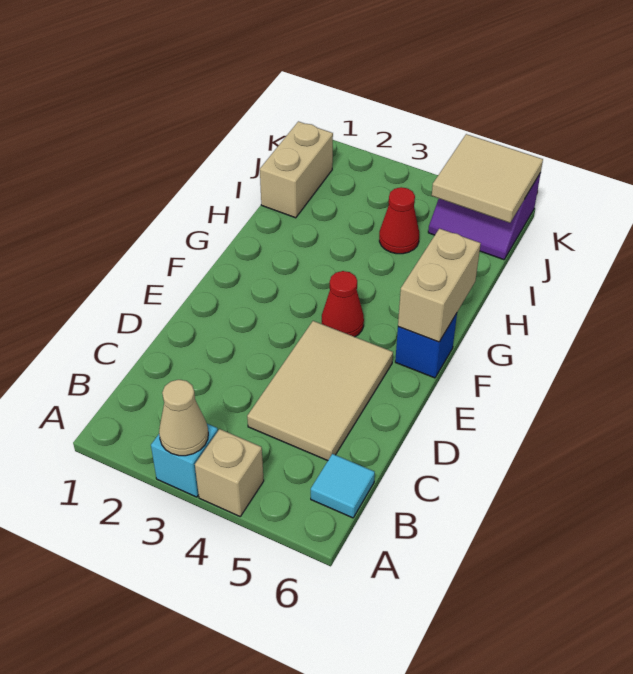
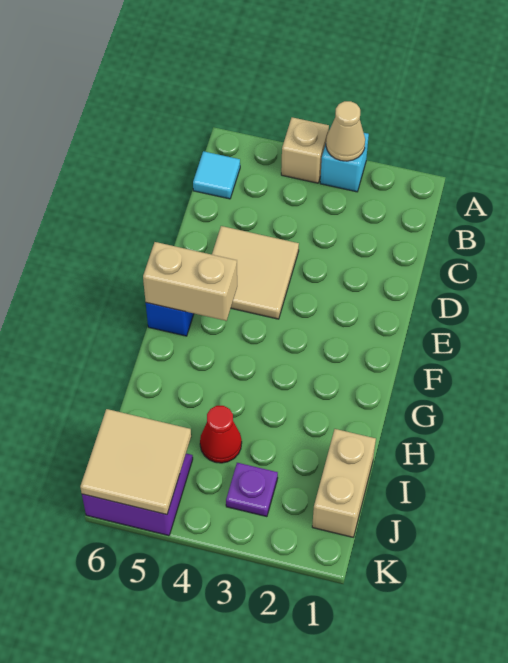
tan tile C4:E5 level 1 -> tan tile D4:E5 level 1
red cone F4 level 1 -> none
tan brick F6:G6 level 2 -> tan brick F5:F6 level 2
none -> purple plate J3 level 1

